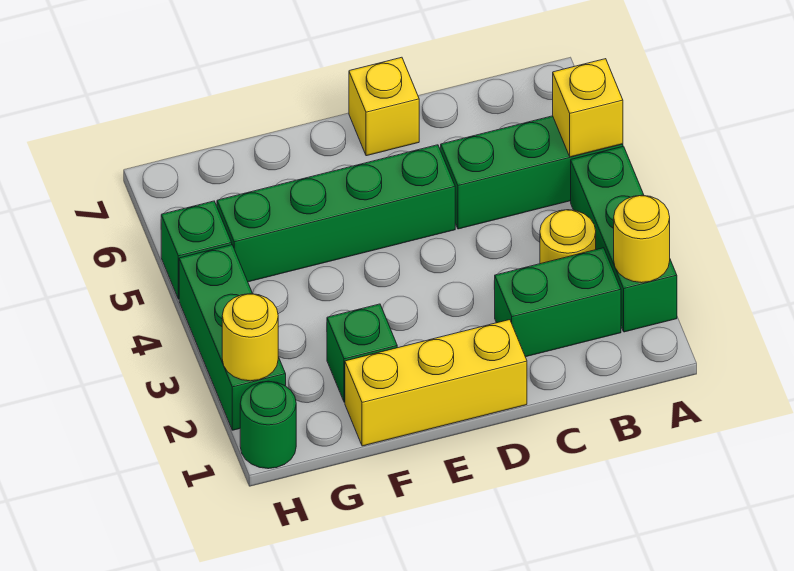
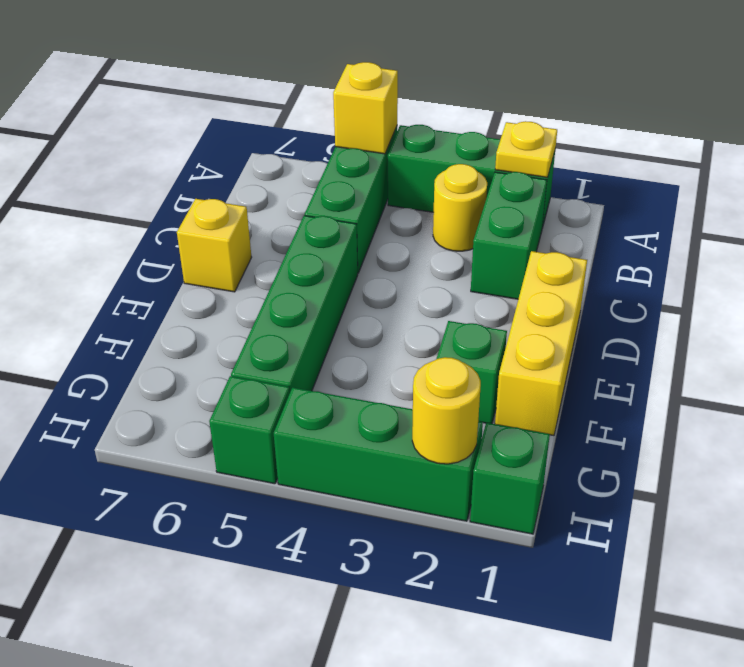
yellow round brick A2 level 2 -> yellow plate A2 level 2
green round brick H1 level 1 -> green brick H1 level 1

